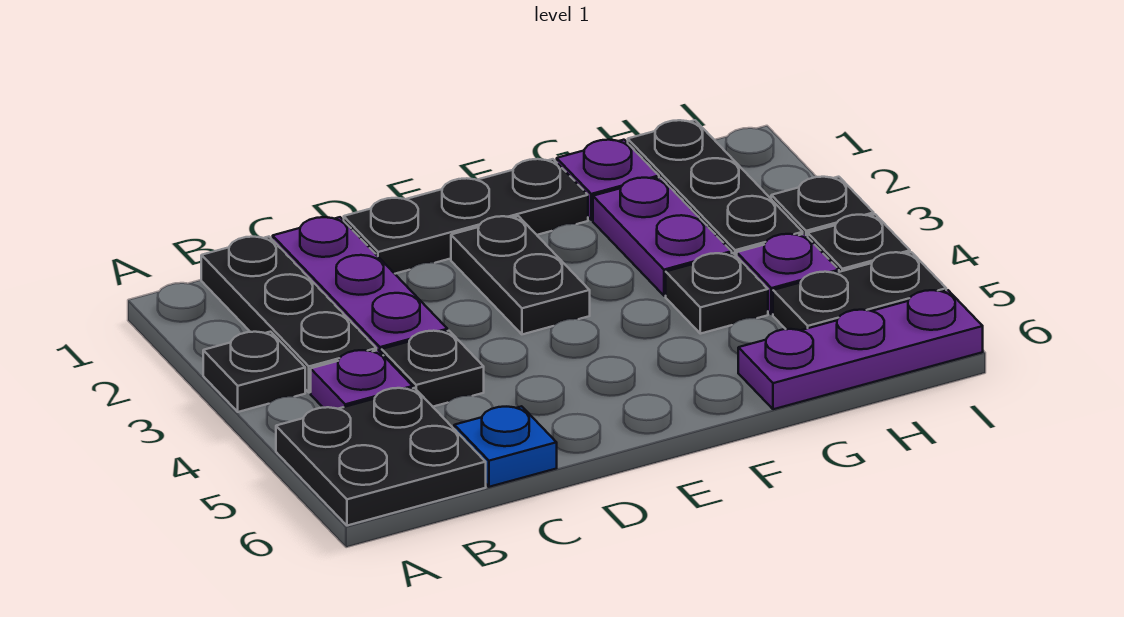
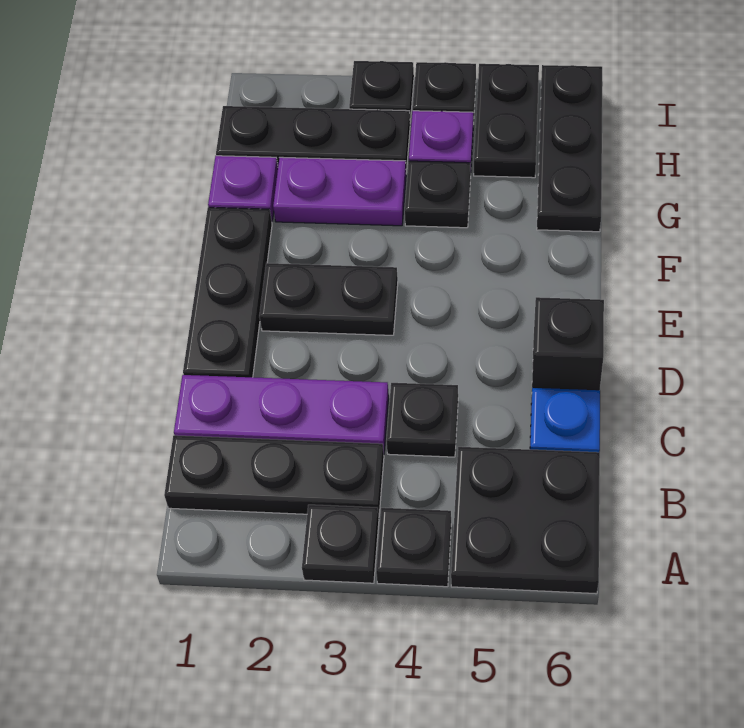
none -> black plate A4 level 1
purple plate B4 level 1 -> none
none -> black brick D6 level 1
purple plate G6:I6 level 1 -> black plate G6:I6 level 1

